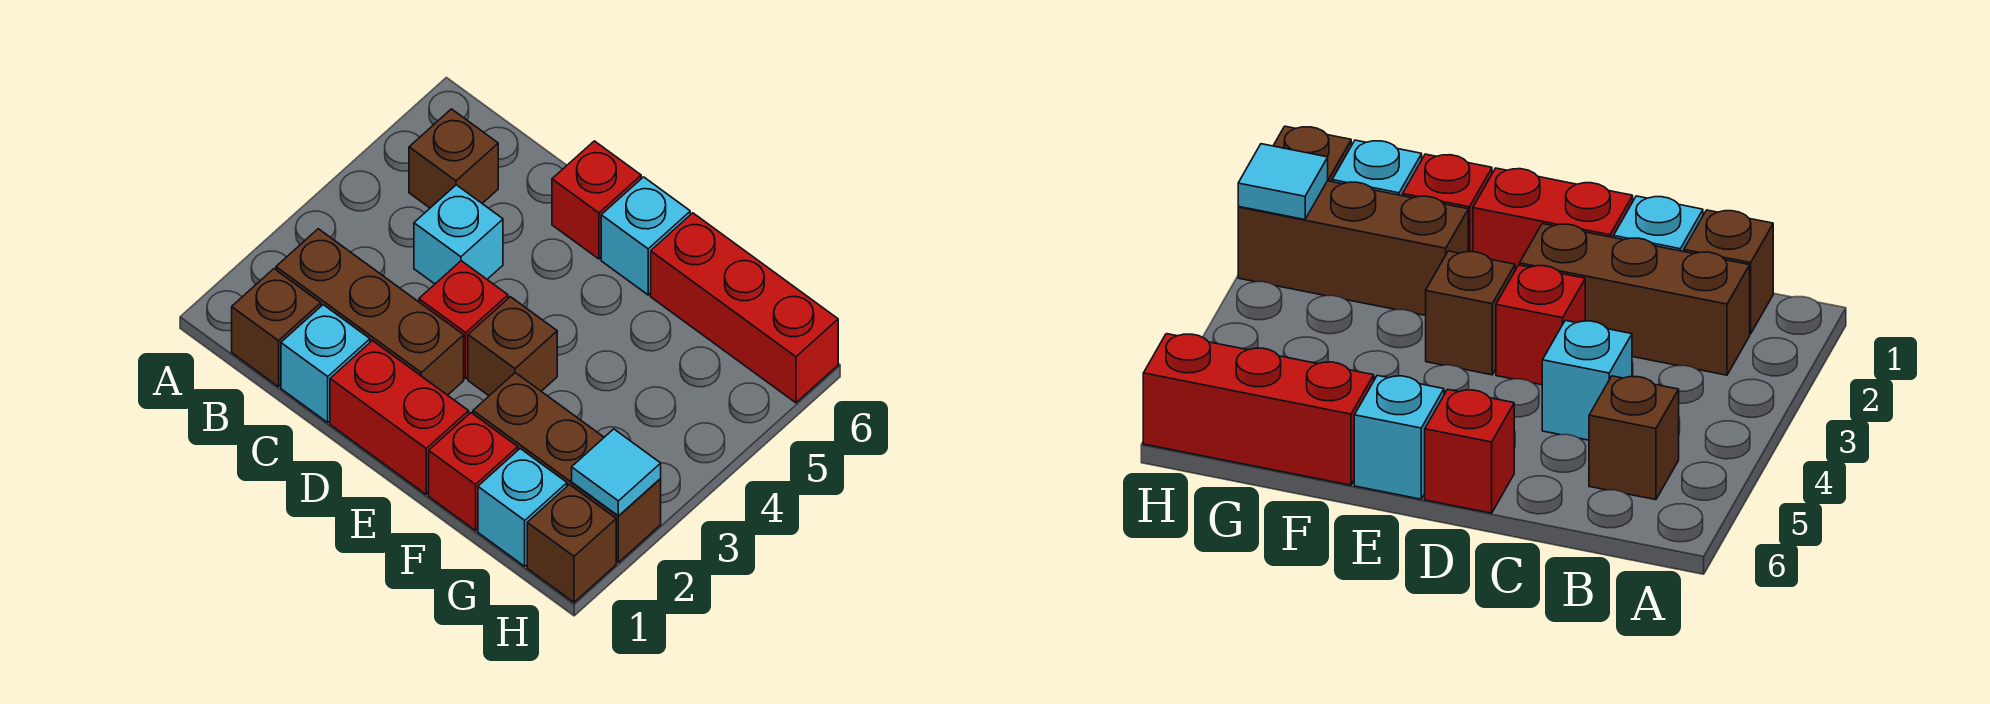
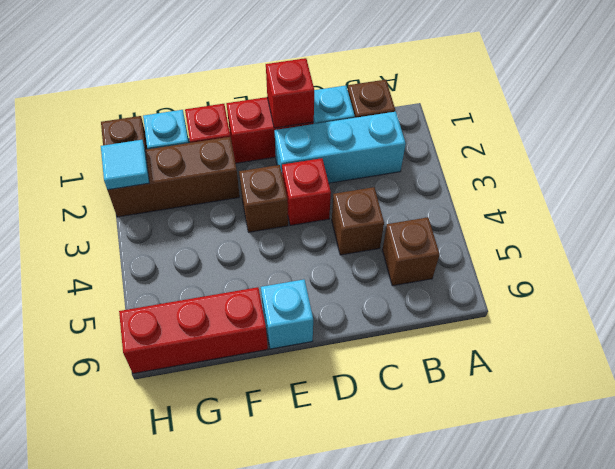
brown brick B2:D2 level 1 -> cyan brick B2:D2 level 1
cyan brick C4 level 1 -> brown brick C4 level 1
red brick D6 level 1 -> red brick D1 level 2

